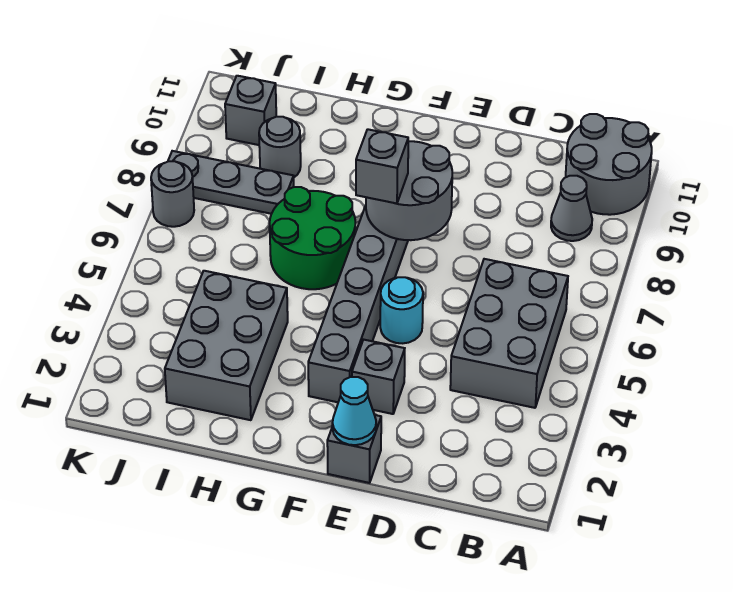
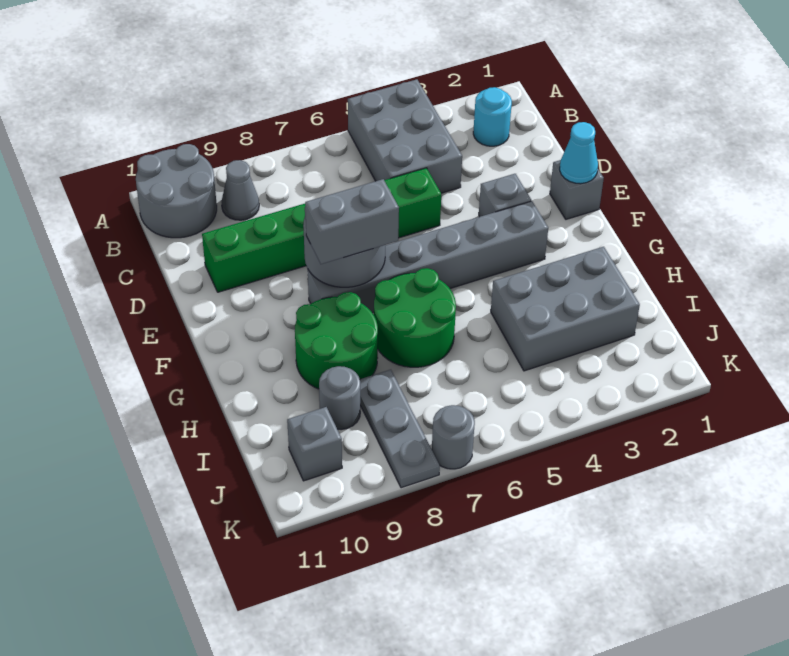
grey brick B4:C6 level 1 -> grey brick A4:C5 level 1
none -> green brick D5:D10 level 1
cyan round brick E5 level 1 -> cyan round brick B2 level 1
grey brick F7 level 3 -> grey brick F7:F8 level 3
none -> green round brick G8:H9 level 1

